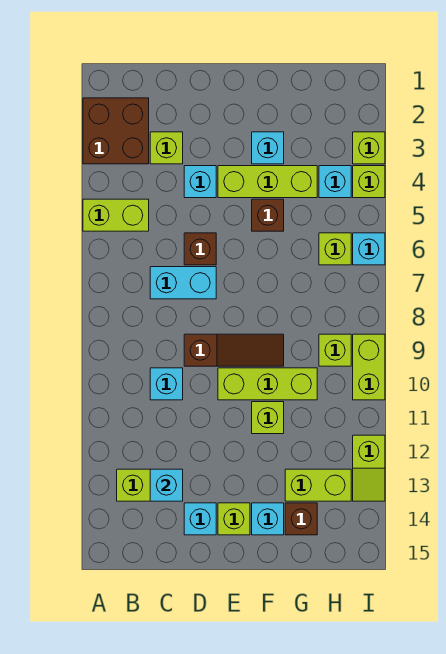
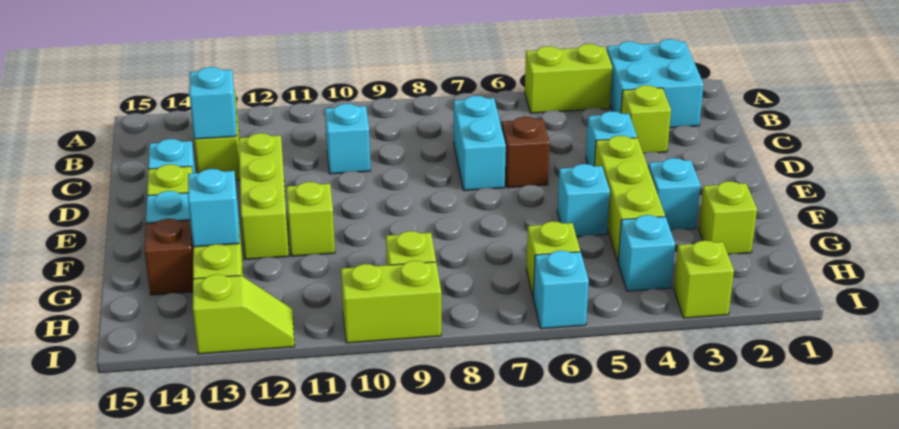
brown brick A2:B3 level 1 -> cyan brick A2:B3 level 1
lime brick A5:B5 level 1 -> lime brick A4:A5 level 1
brown slope D9:F9 level 1 top D -> none
lime brick E10:G10 level 1 -> lime brick D12:F12 level 1
brown brick F5 level 1 -> cyan brick F5 level 1
none -> cyan brick G13 level 2
lime brick I4 level 1 -> lime brick G2 level 1
lime slope I12:I13 level 1 top 12 -> lime slope I12:I13 level 1 top 13

